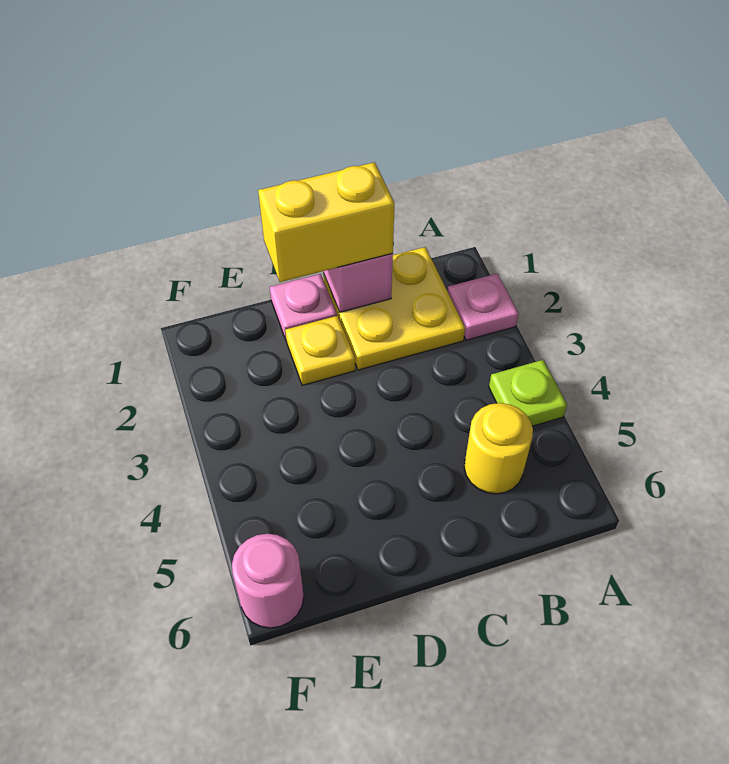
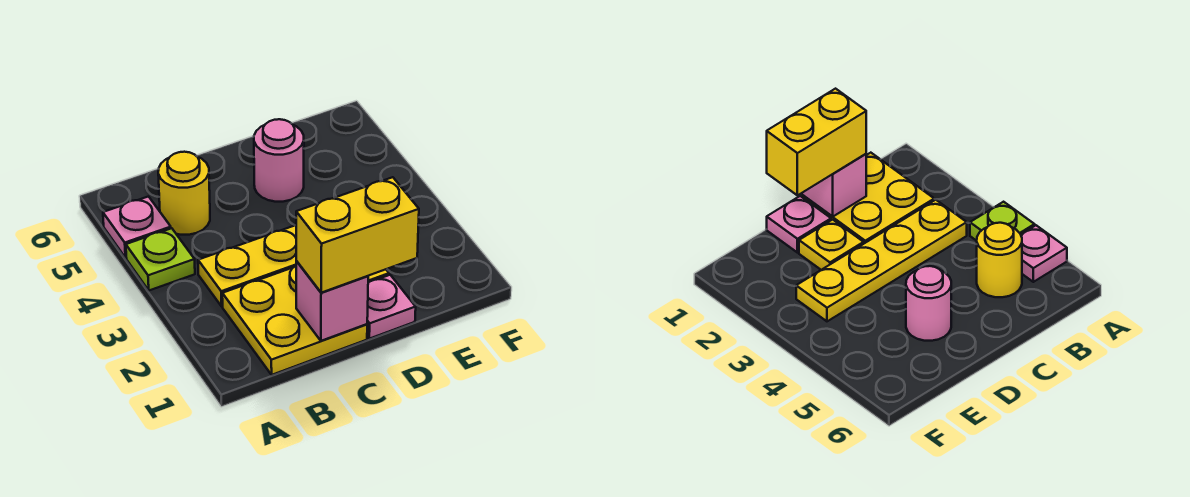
pink plate A2 level 1 -> pink plate A5 level 1
none -> yellow plate B3:E3 level 1
pink round brick F6 level 1 -> pink round brick D5 level 1

